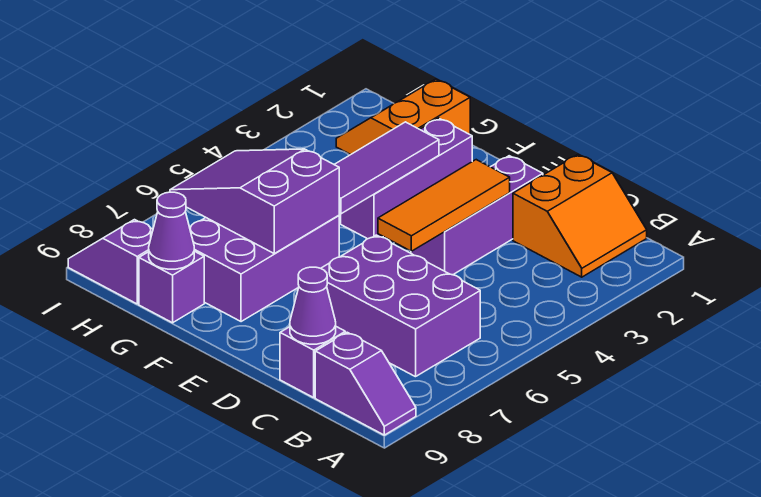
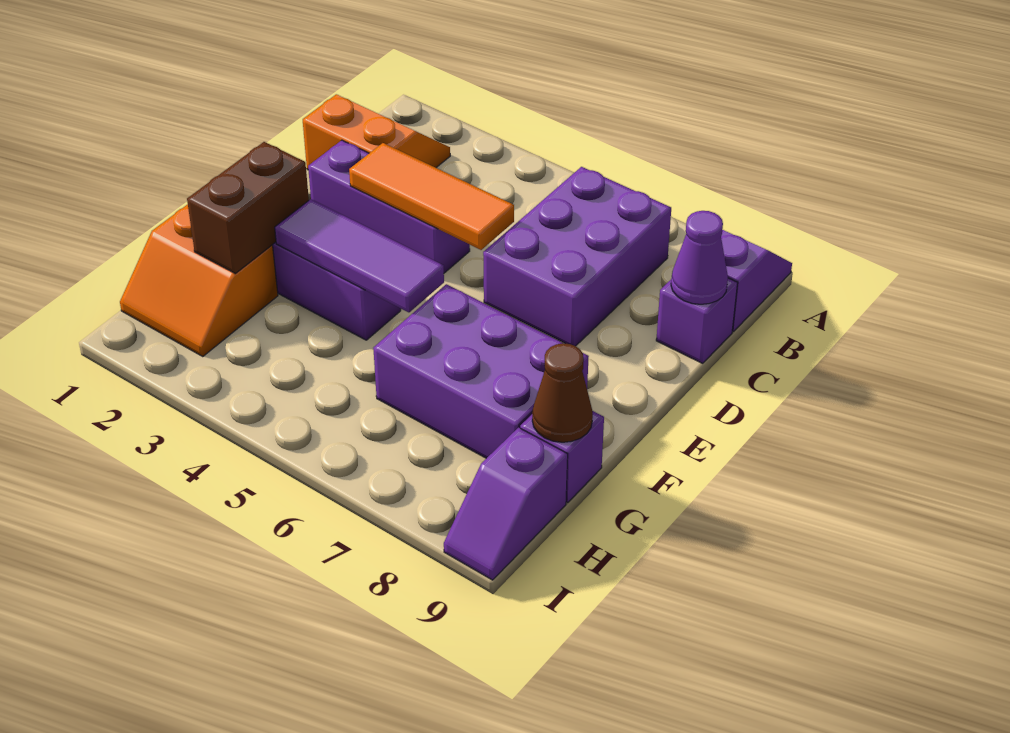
none -> brown brick F2:G2 level 2
purple slope F6:H7 level 2 top F -> none
purple cone G9 level 2 -> brown cone G9 level 2

